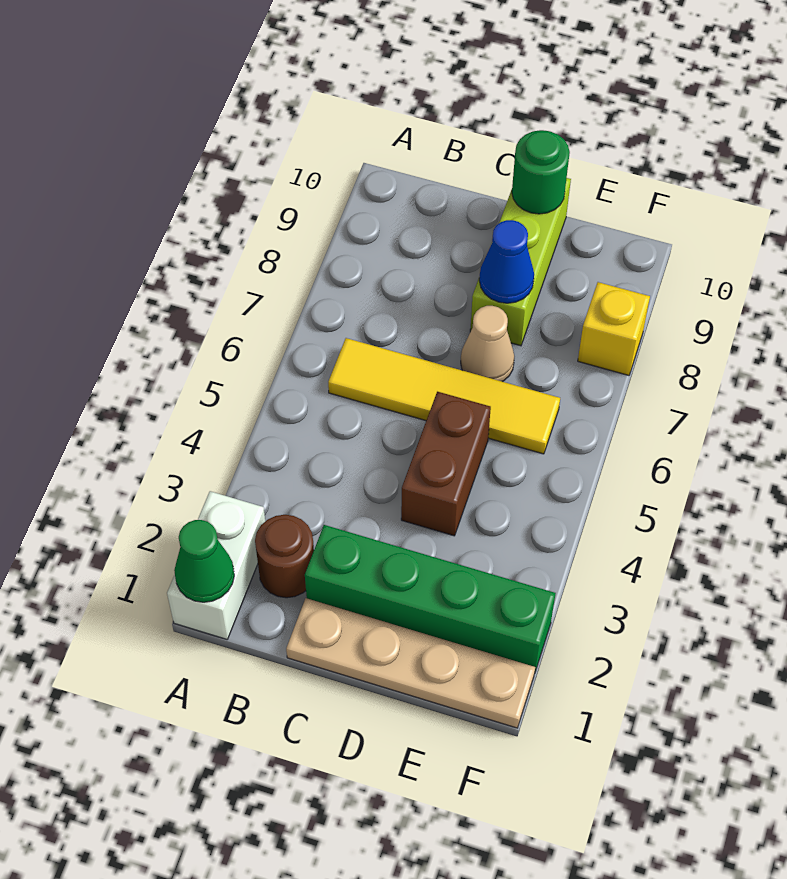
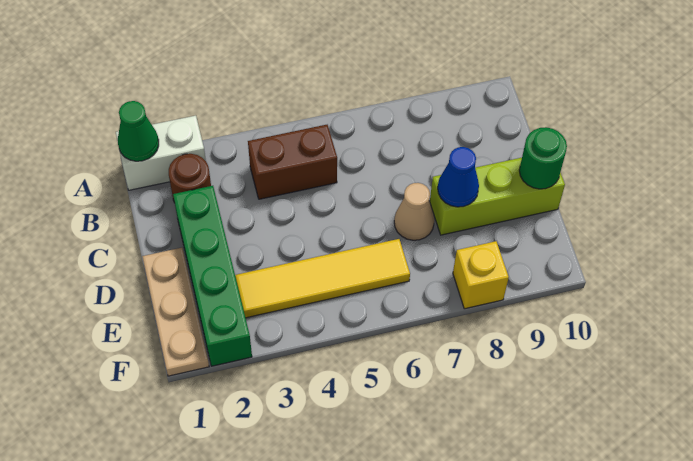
yellow tile B6:E6 level 1 -> yellow tile E3:E6 level 1
tan plate C1:F1 level 1 -> tan plate D1:F1 level 1
brown brick D4:D5 level 1 -> brown brick B4:B5 level 1

